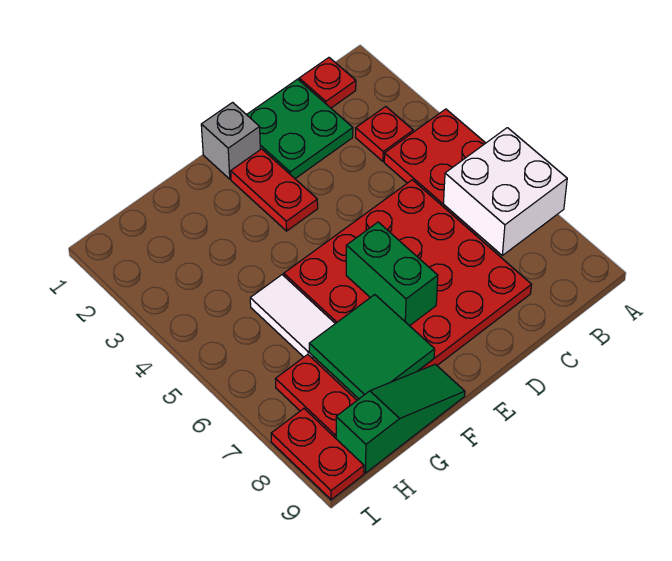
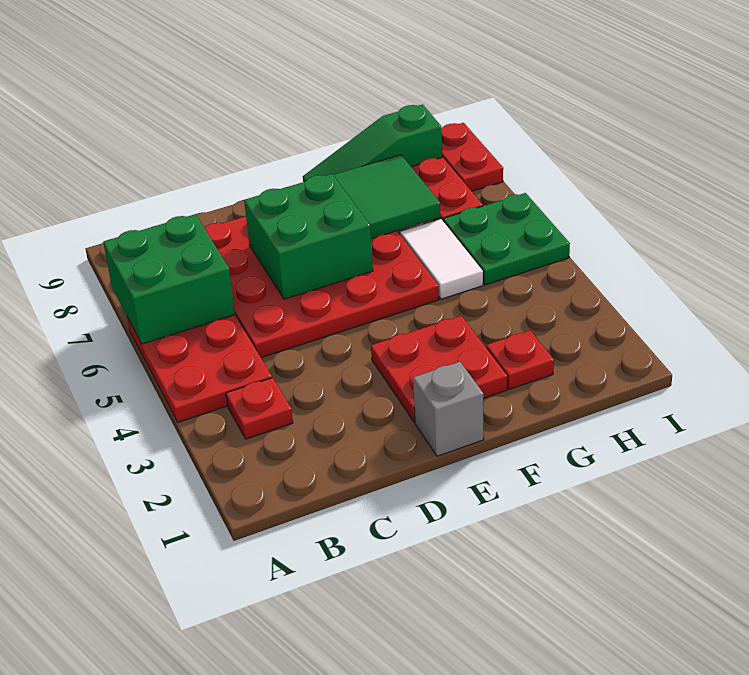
white brick A6:B7 level 2 -> green brick A6:B7 level 2
red plate B1 level 1 -> red plate G2 level 1
green plate C1:D2 level 1 -> green plate H5:I6 level 1
red plate E2:E3 level 1 -> red plate E2:F3 level 1
green brick E6:E7 level 2 -> green brick D6:E7 level 2

